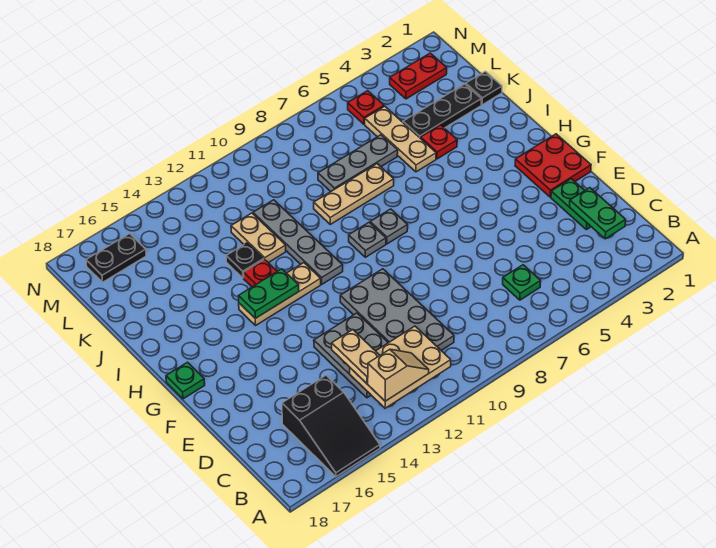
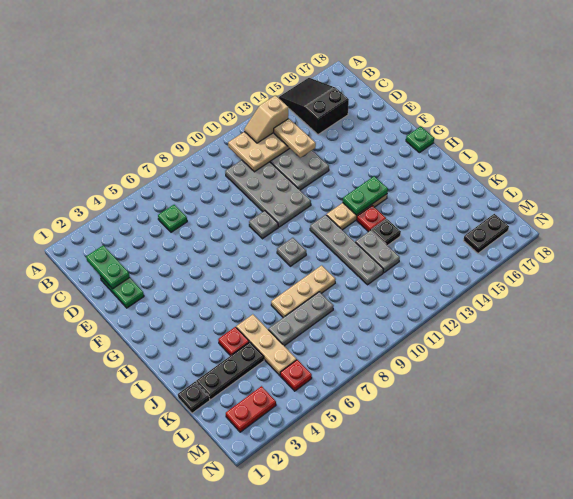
red plate F1:G2 level 1 -> none
grey plate H8 level 1 -> grey plate F9 level 1
tan plate J12:K12 level 1 -> grey plate J12:K12 level 1

